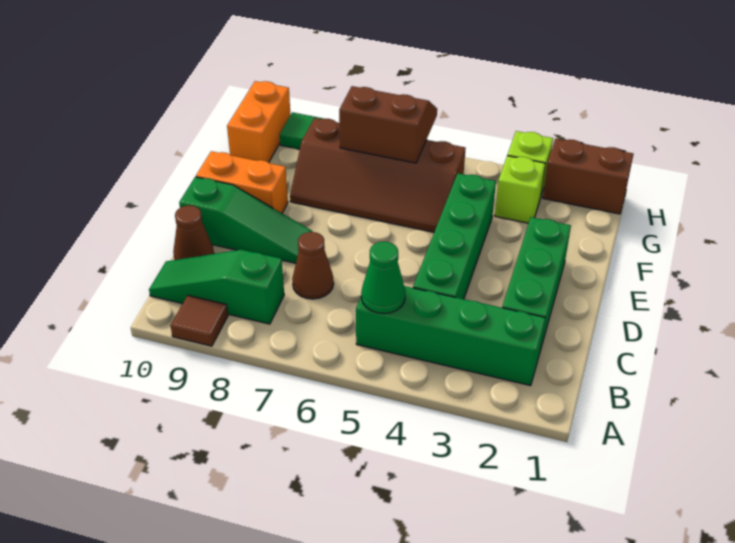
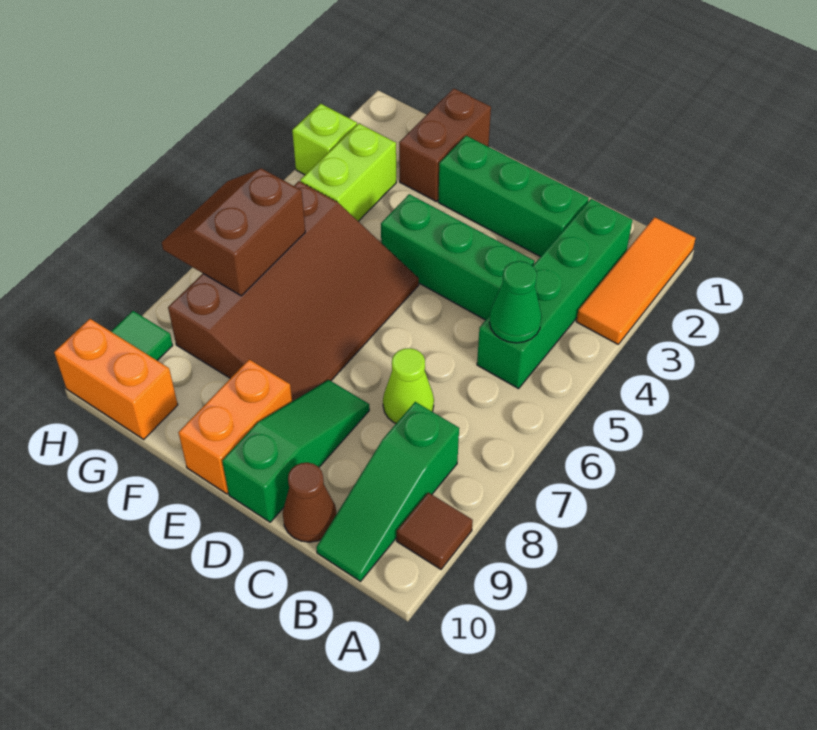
none -> orange tile A1:A3 level 1
green brick C4:F4 level 1 -> green brick C4:E4 level 1
brown cone C7 level 1 -> lime cone C7 level 1
brown slope F5:G8 level 1 top G -> brown slope E5:G8 level 1 top G
lime brick G3 level 1 -> lime brick G3:G4 level 1
brown brick H1:H2 level 1 -> brown brick F1:F2 level 1

